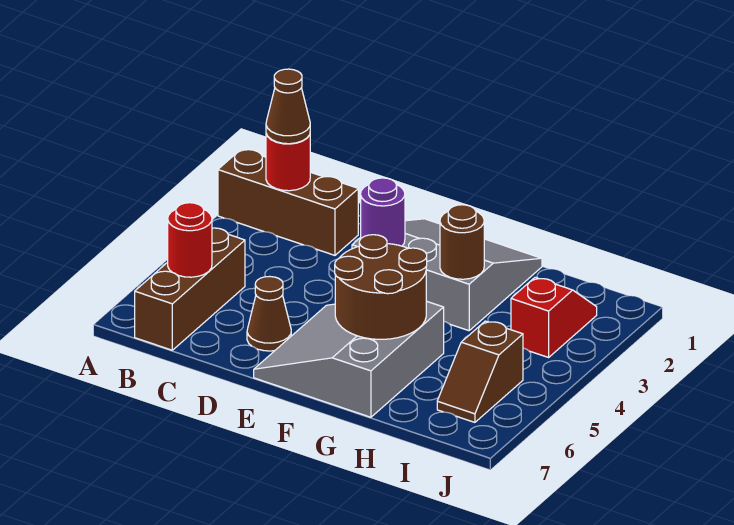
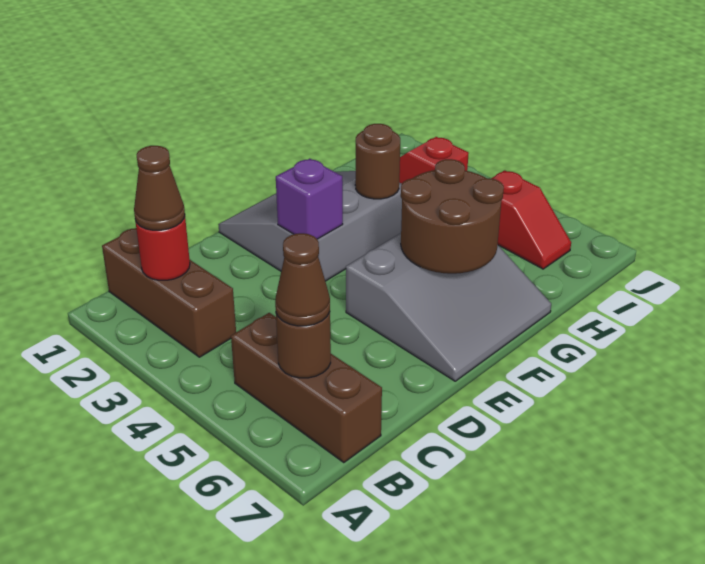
brown brick A2:C2 level 1 -> brown brick B1:B3 level 1
red round brick B6 level 2 -> brown round brick B6 level 2
brown cone D6 level 1 -> brown cone B6 level 3
purple round brick E3 level 2 -> purple brick E3 level 2
grey slope E5:G7 level 1 top G -> grey slope E5:G7 level 1 top 5
brown slope I5:I6 level 1 top 5 -> red slope I5:I6 level 1 top 5

